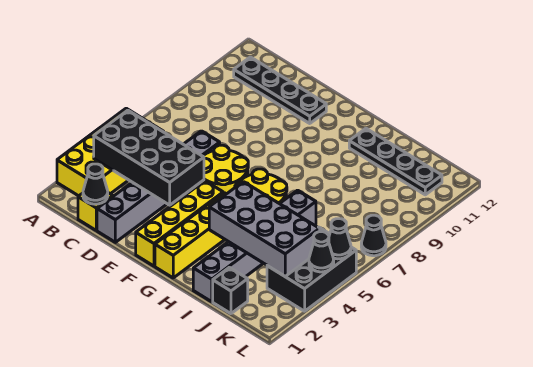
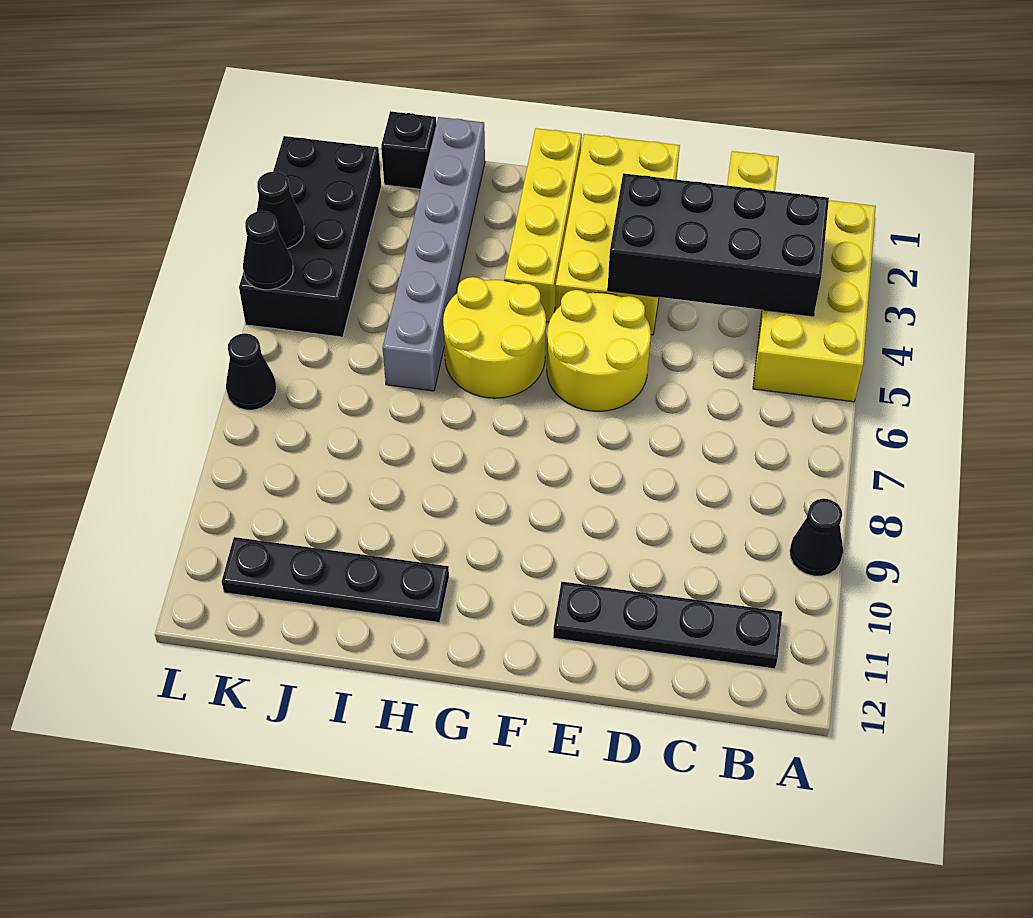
black cone C1 level 2 -> black cone A9 level 1
grey brick D1:D6 level 1 -> none
yellow brick F1:F4 level 1 -> yellow brick E1:F4 level 1
grey brick H3:K4 level 2 -> none
black brick K3:L5 level 1 -> black brick K2:L5 level 1

